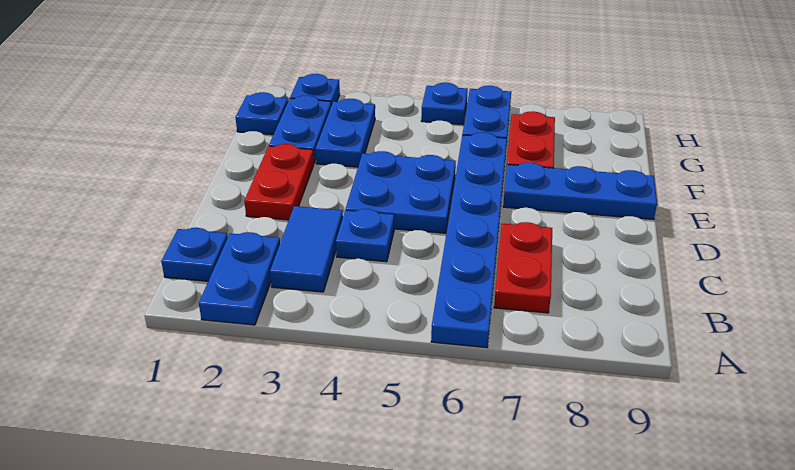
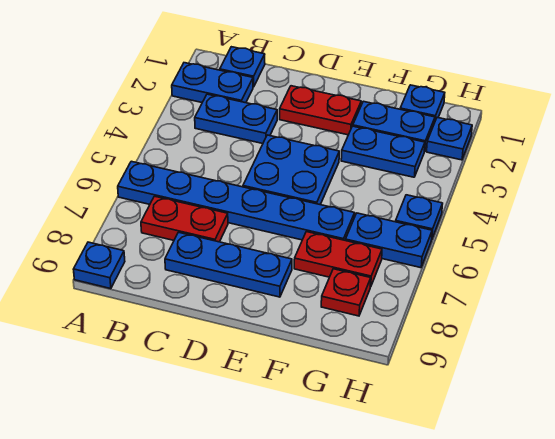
blue tile B3:C3 level 1 -> blue plate B3:C3 level 1
blue plate C4 level 1 -> blue plate A9 level 1
blue plate E7:E9 level 1 -> blue plate C8:E8 level 1
none -> red plate G8 level 1

